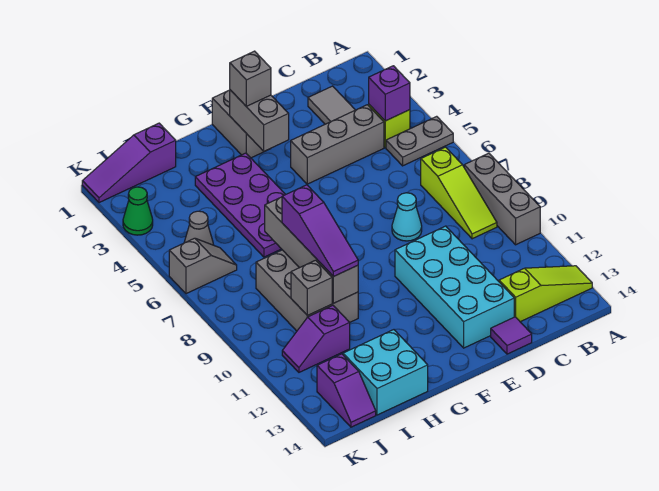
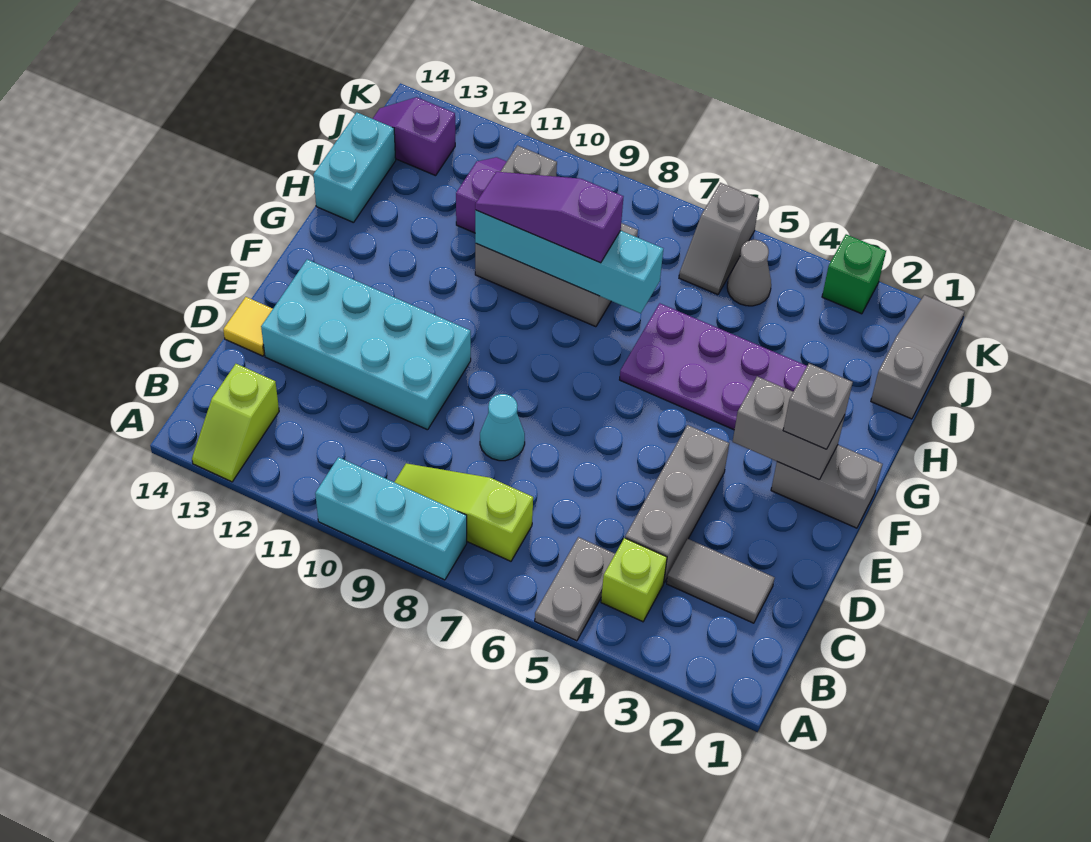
grey brick A8:A10 level 1 -> cyan brick A8:A10 level 1
lime slope A13:C13 level 1 top C -> lime slope A13:B13 level 1 top B
purple brick B4 level 2 -> none
purple tile D14 level 1 -> yellow tile D14 level 1
grey brick H7:H10 level 2 -> cyan brick H7:H10 level 2
cyan brick H13:I14 level 1 -> cyan brick H14:I14 level 1
purple slope I1:K1 level 1 top I -> grey slope I1:K1 level 1 top I
green cone K3 level 1 -> green brick K3 level 1

